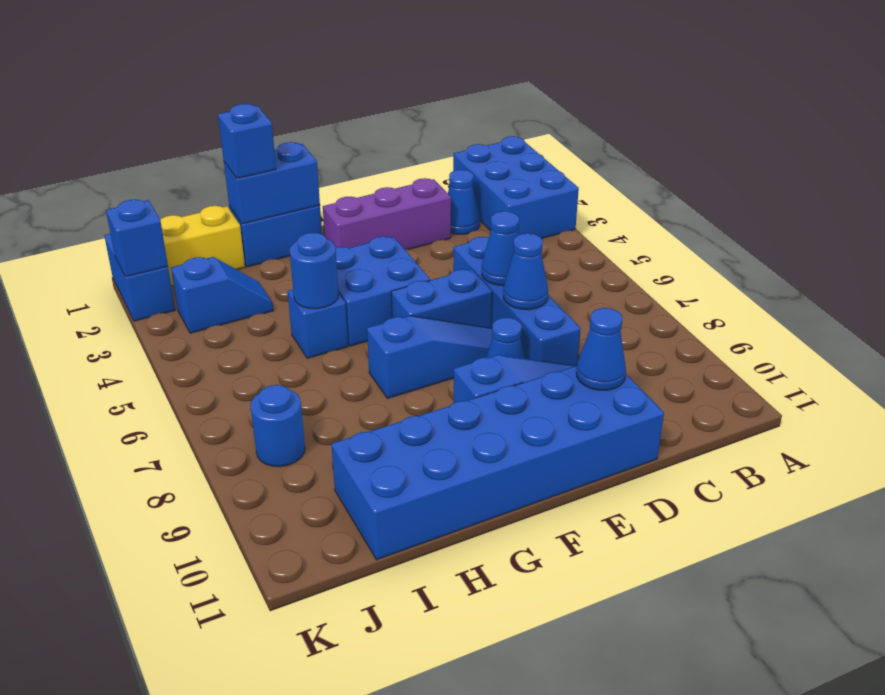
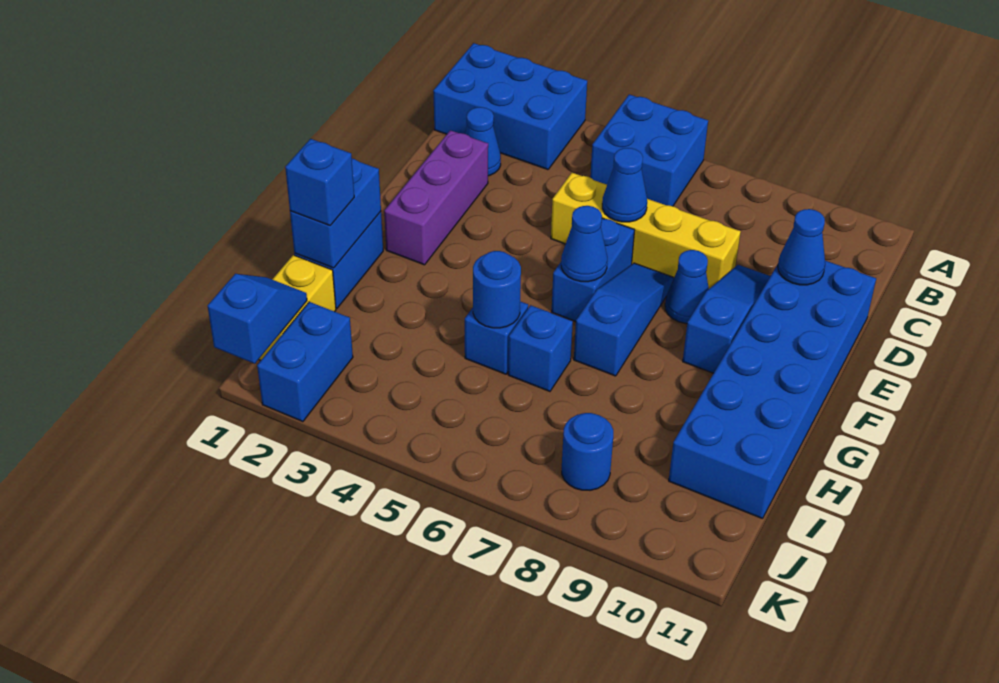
blue brick D5:D8 level 1 -> yellow brick D5:D8 level 1
blue cone D7 level 2 -> blue cone F6 level 2
blue brick F4:G5 level 1 -> blue brick A5:B6 level 1
blue slope I3:J3 level 1 top J -> blue slope J1:K1 level 2 top K
blue brick K1:K2 level 1 -> blue brick J2:K2 level 1
blue brick K2 level 2 -> blue brick H6 level 1

